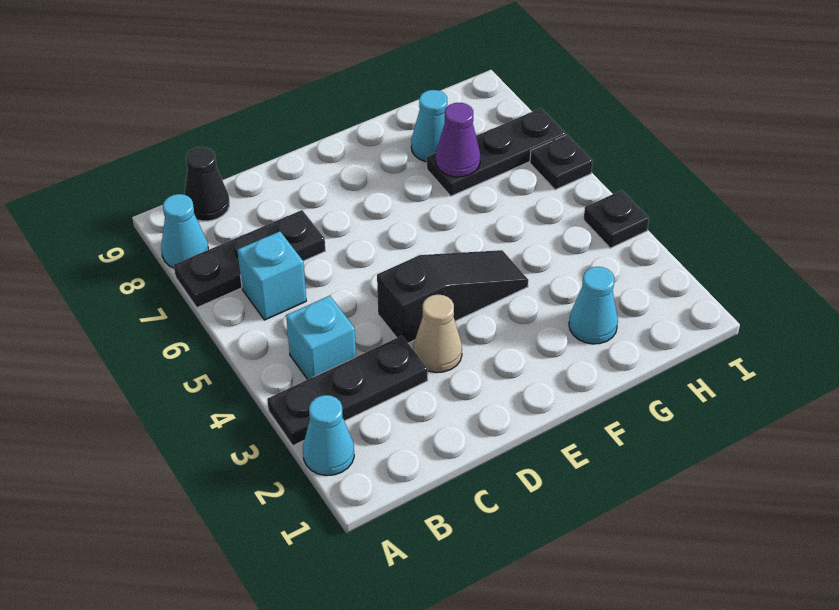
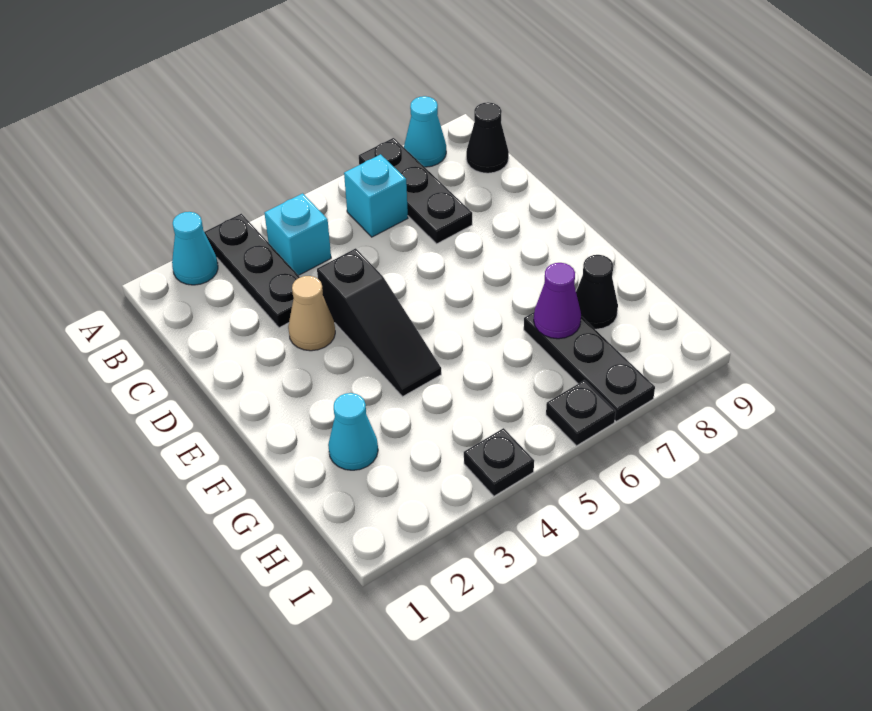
cyan cone G8 level 1 -> black cone G8 level 1

